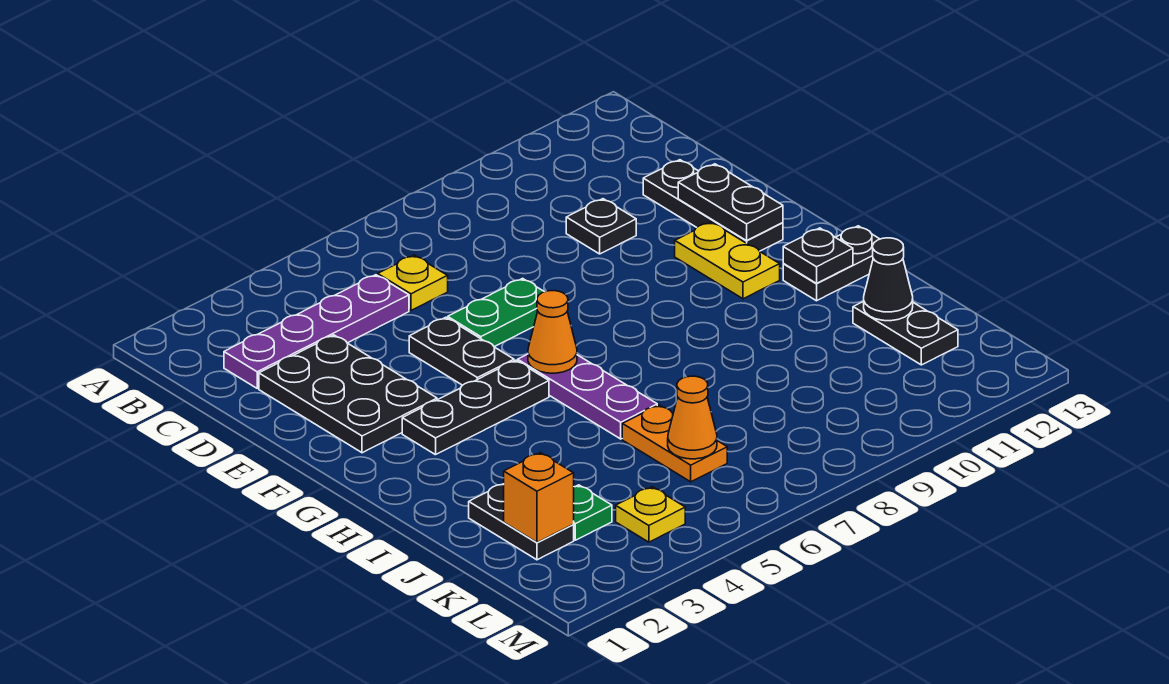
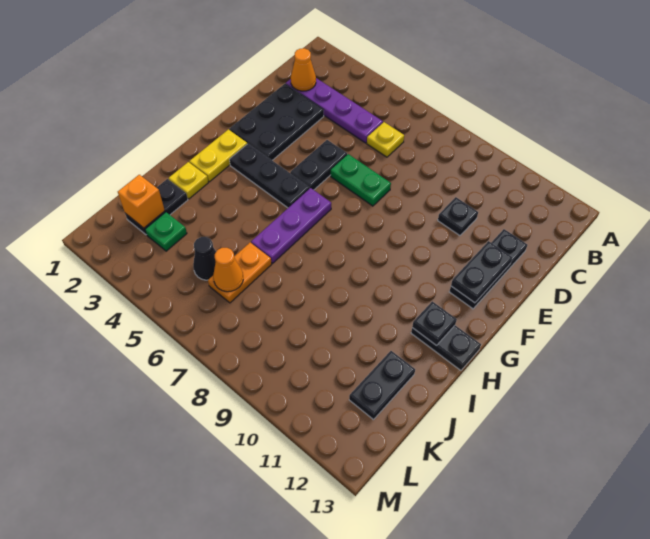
yellow plate F11:G11 level 1 -> yellow plate G2:H2 level 1
orange cone G6 level 2 -> orange cone C2 level 2
black cone J12 level 2 -> black cone K5 level 1
yellow plate L4 level 1 -> yellow plate I2 level 1

